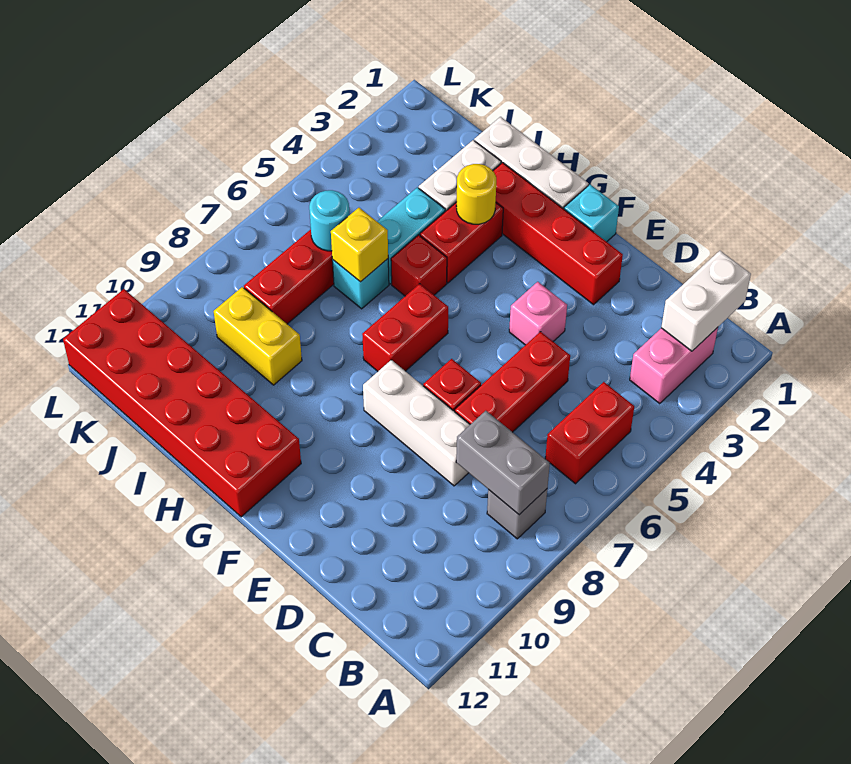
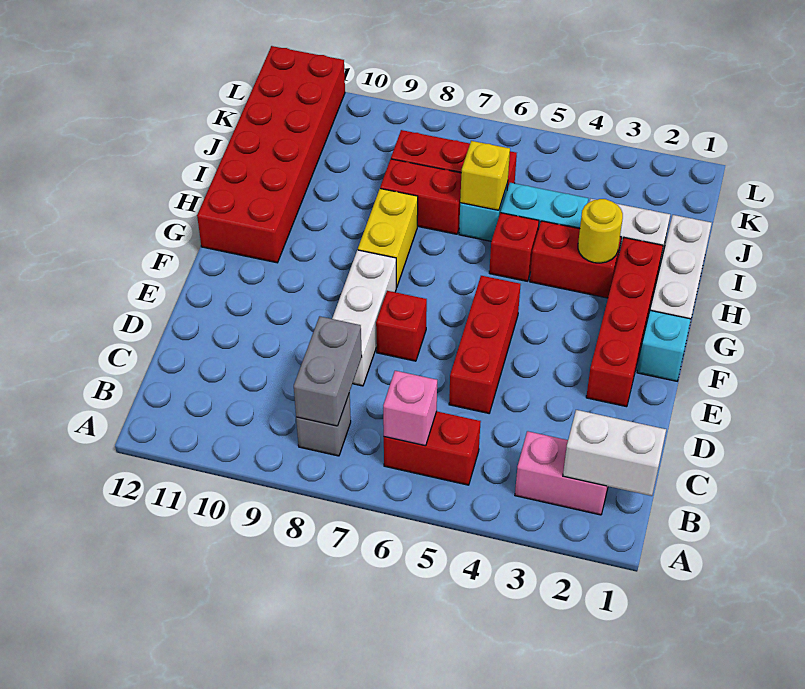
red brick D5:D7 level 1 -> red brick D5:F5 level 1
pink brick E4 level 1 -> pink brick B6 level 2
red brick G6:G7 level 1 -> red brick I7:I8 level 1
yellow brick I9:J9 level 1 -> yellow brick G8:H8 level 1
cyan round brick J6 level 2 -> none

